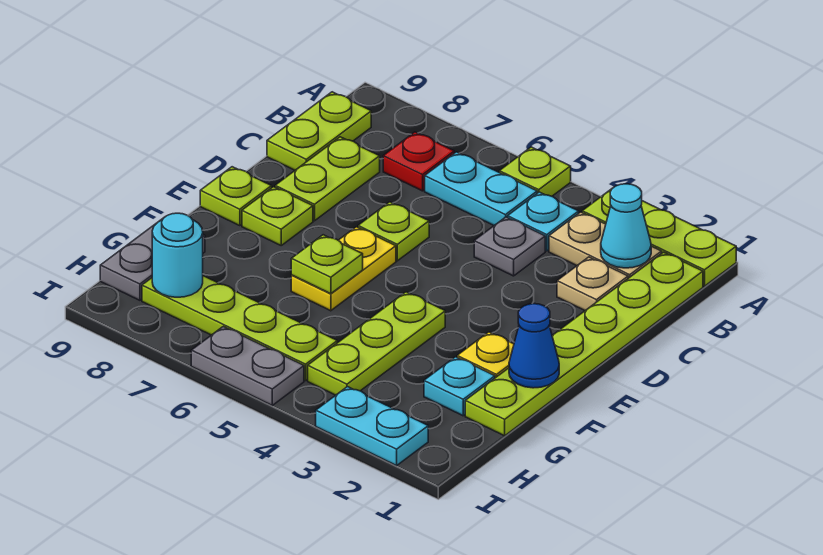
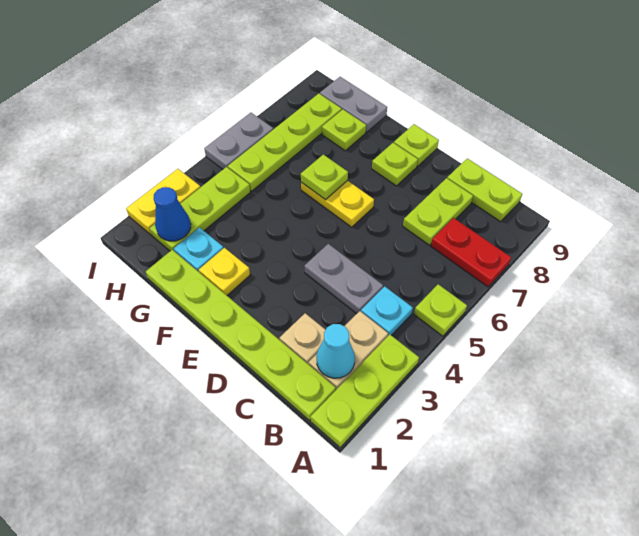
cyan plate B5:B6 level 1 -> none
red plate B7 level 1 -> red plate A7:B7 level 1
grey plate C4 level 1 -> grey plate C4:D4 level 1
lime plate C8:D8 level 1 -> lime plate C7:C8 level 1
lime plate D6 level 1 -> lime plate G8 level 1
blue cone F1 level 2 -> blue cone H2 level 2
lime plate F4:H4 level 1 -> lime plate H2:H4 level 1
cyan round brick H8 level 2 -> none
cyan plate I2:I3 level 1 -> yellow plate I2:I3 level 1

